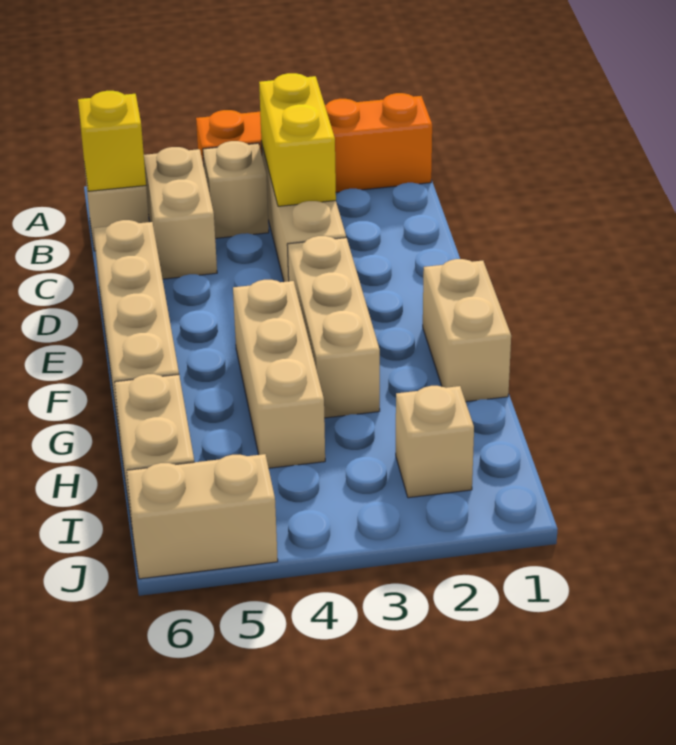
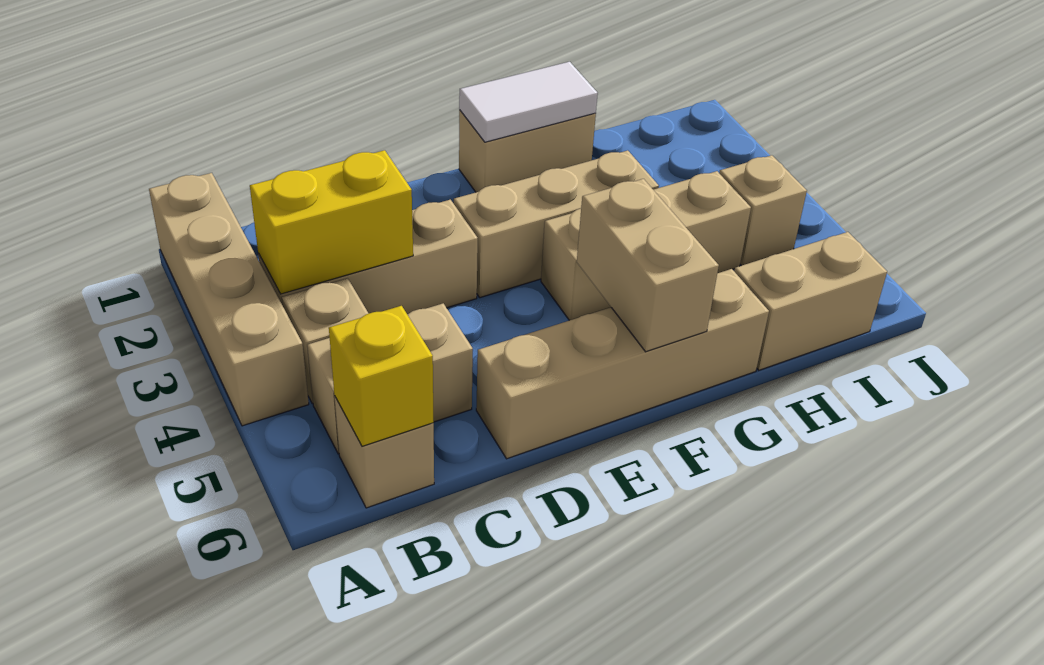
orange brick A1:A4 level 1 -> tan brick A1:A4 level 1
none -> white tile F1:G1 level 2
tan brick I2 level 1 -> tan brick I4 level 1
tan brick J5:J6 level 1 -> tan brick F5:F6 level 2

